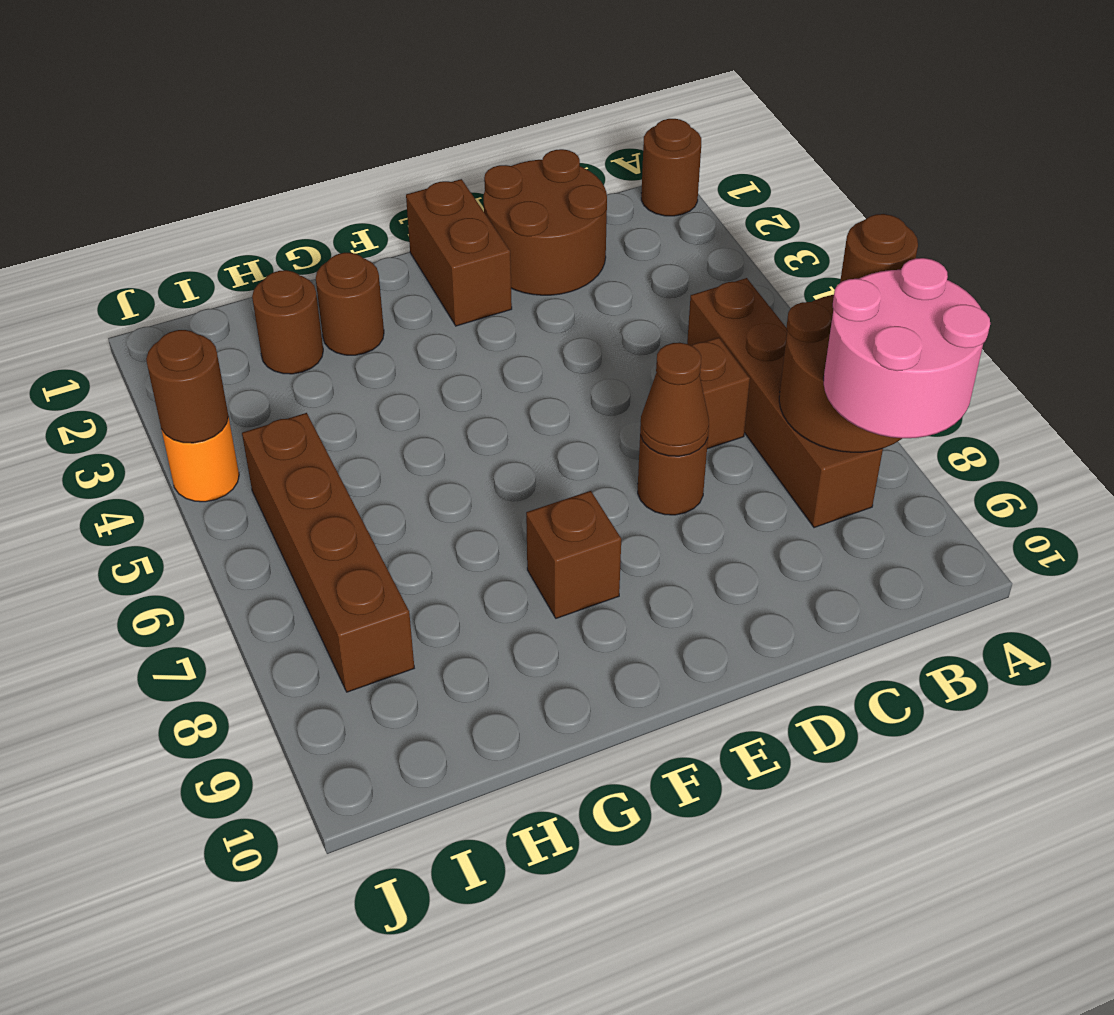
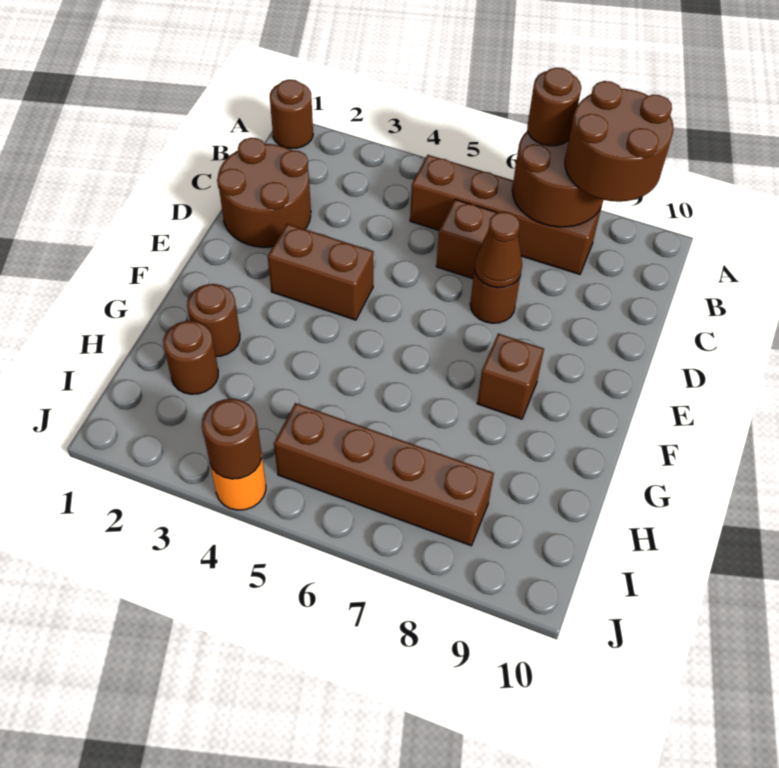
pink round brick A8:B9 level 3 -> brown round brick A8:B9 level 3
brown brick E1:E2 level 1 -> brown brick E3:E4 level 1

